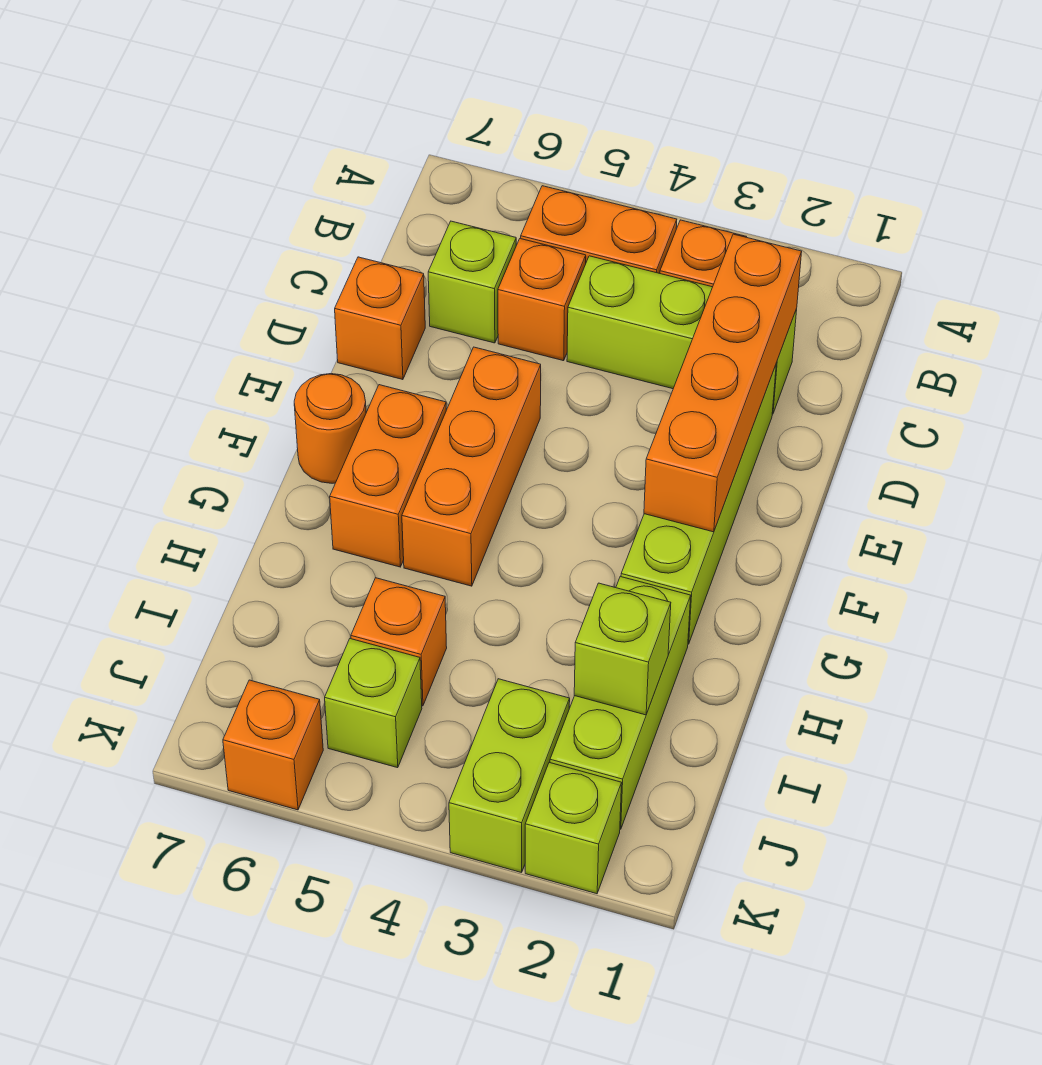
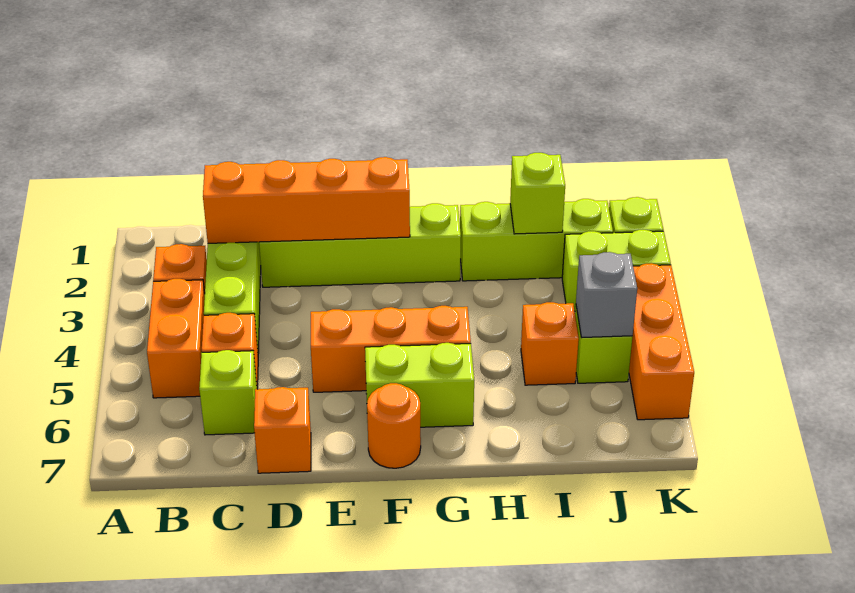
orange brick F6:G6 level 1 -> lime brick F6:G6 level 1
none -> grey brick J5 level 2
orange brick K6 level 1 -> orange brick K4:K6 level 1

